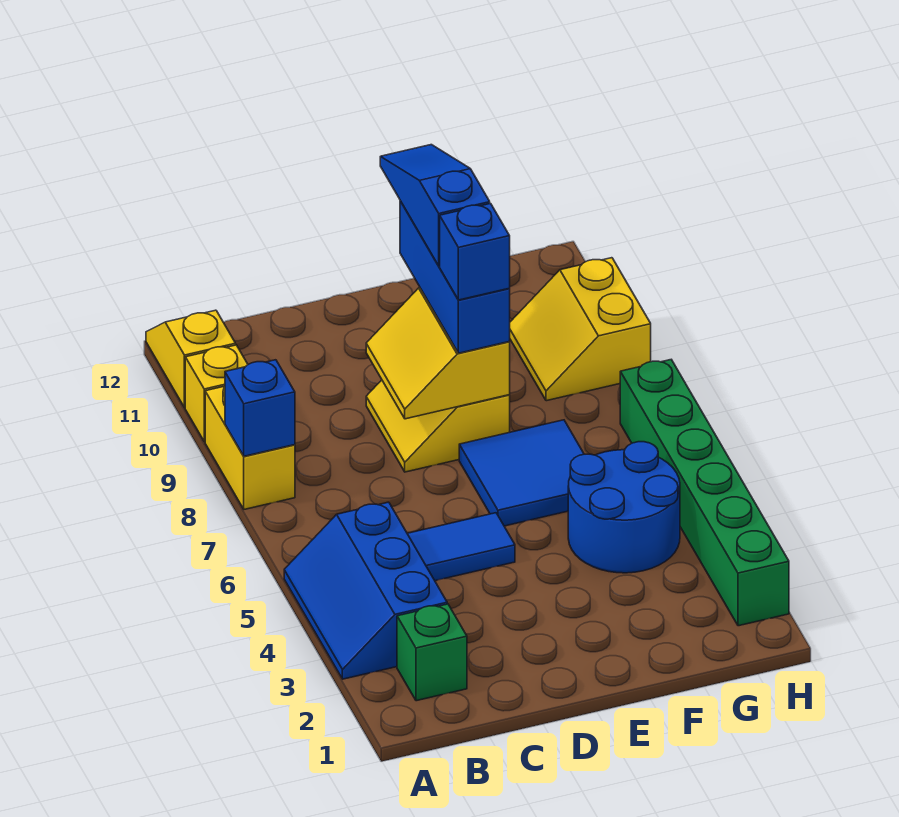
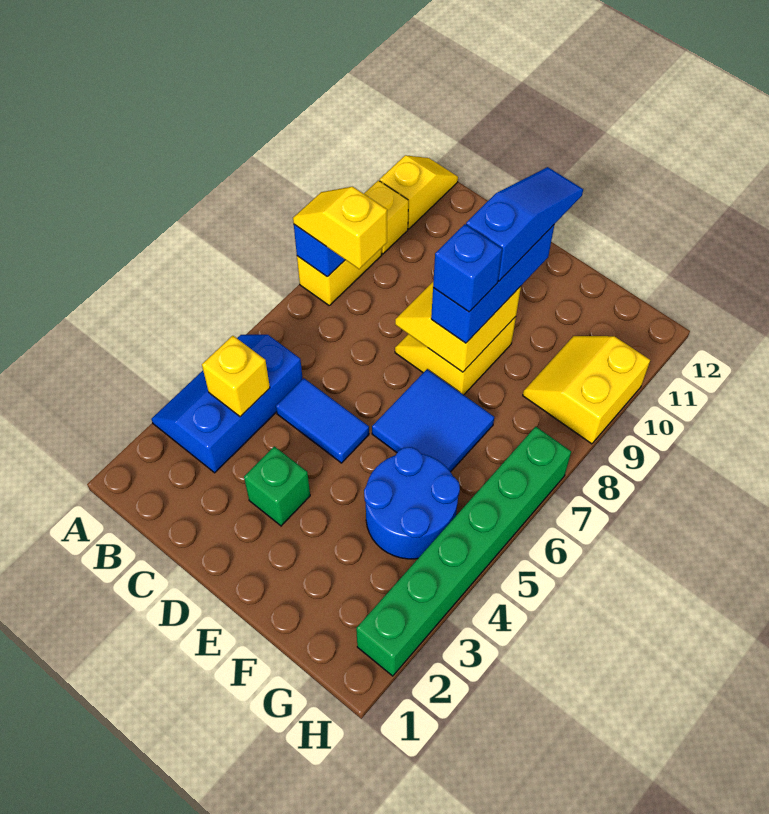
none -> yellow slope A8:B8 level 3 top B
green brick B2 level 1 -> green brick D3 level 1
none -> yellow brick B4 level 2

